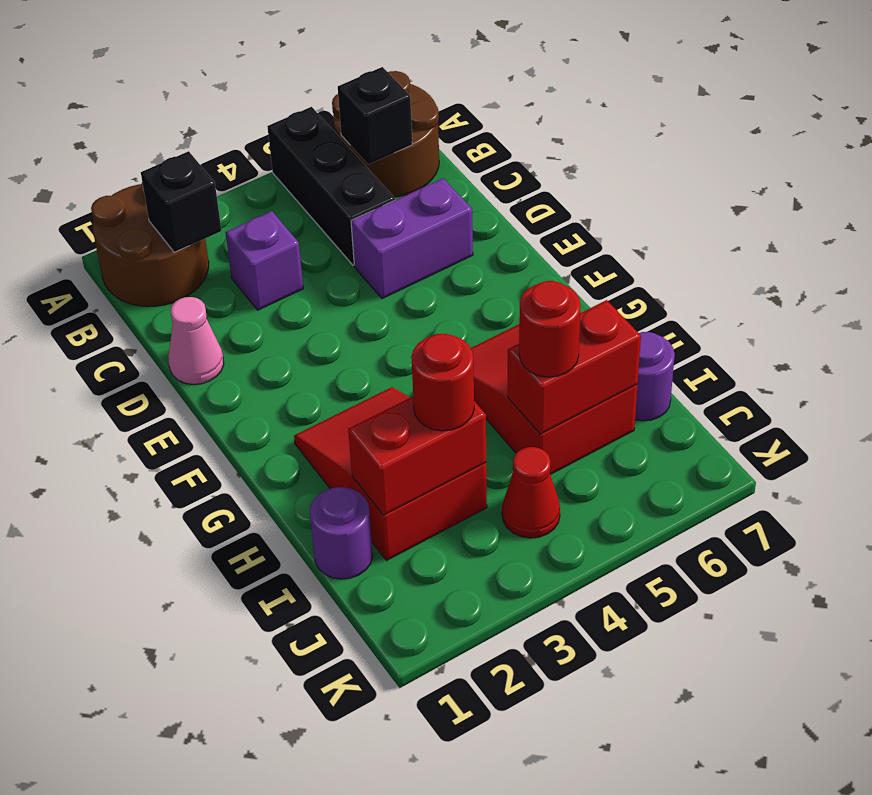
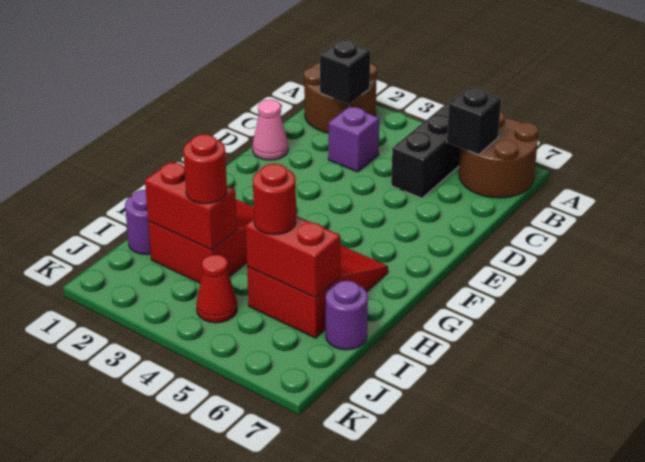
purple brick D5:D6 level 1 -> none

